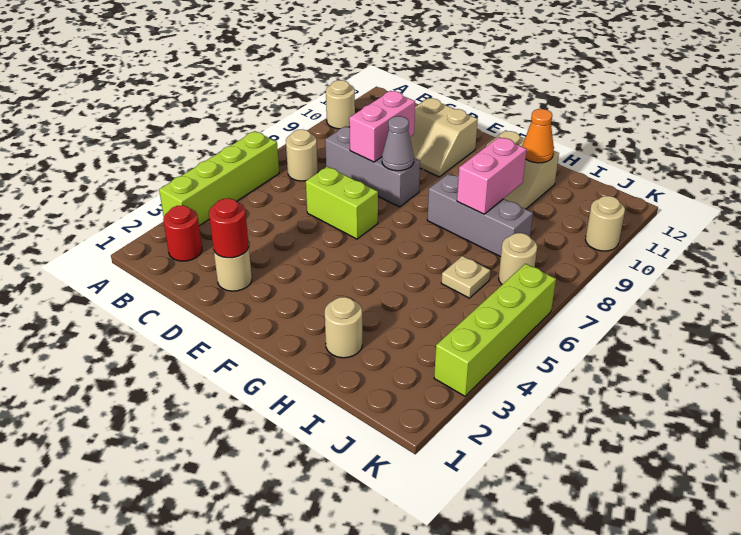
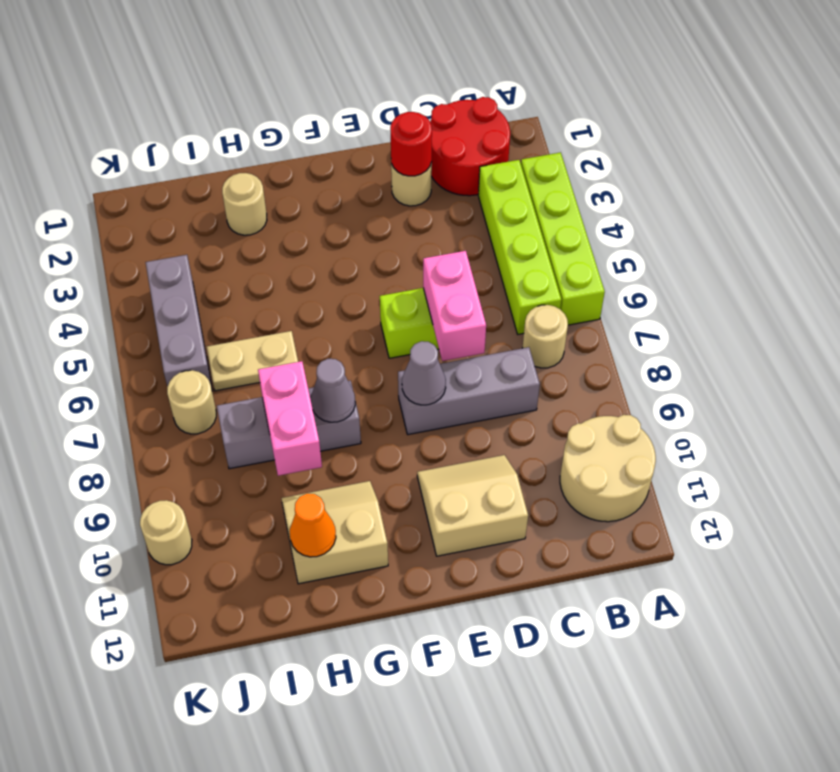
tan round brick A10 level 1 -> tan round brick A10:B11 level 1
red round brick B2 level 1 -> red round brick B1:C2 level 1
pink brick D8:D9 level 2 -> pink brick D6:D7 level 2
none -> grey cone G8 level 2
tan plate I6 level 1 -> tan plate H6:I6 level 1
none -> grey brick J4:J6 level 1
lime brick K3:K6 level 1 -> lime brick B3:B6 level 1

